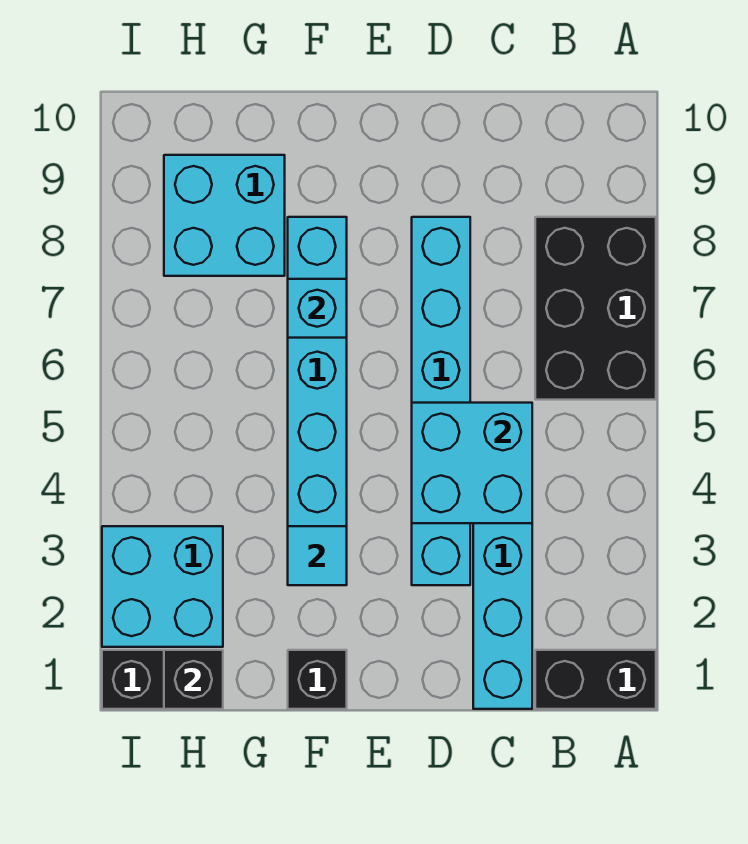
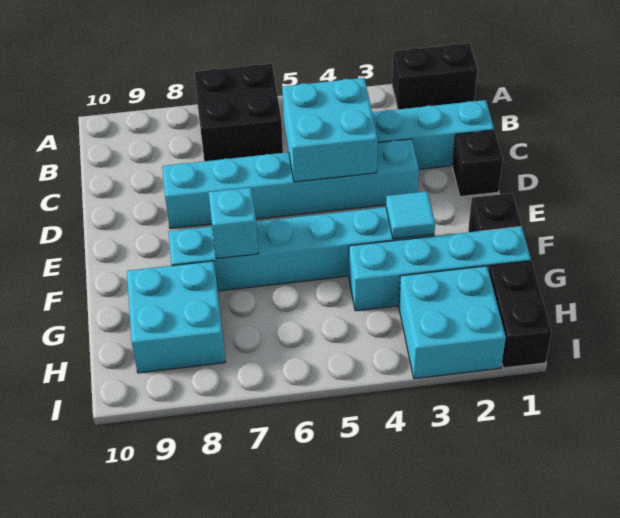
black brick A1:B1 level 1 -> black brick A1:A2 level 1
black brick A6:B8 level 1 -> black brick A6:B7 level 1
none -> cyan brick G1:G4 level 1
black brick H1 level 2 -> black brick D1 level 1

